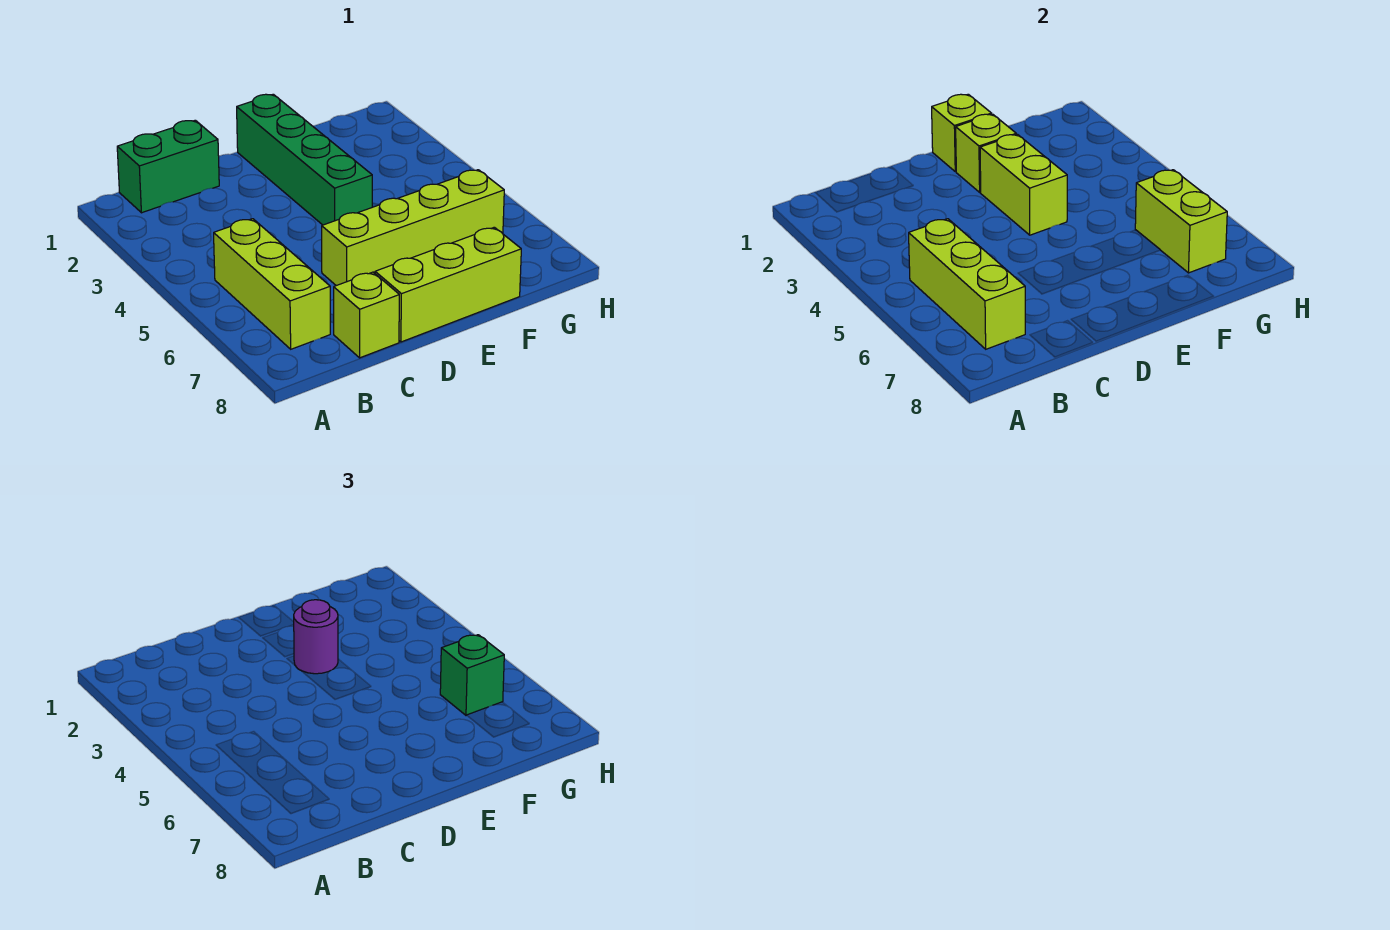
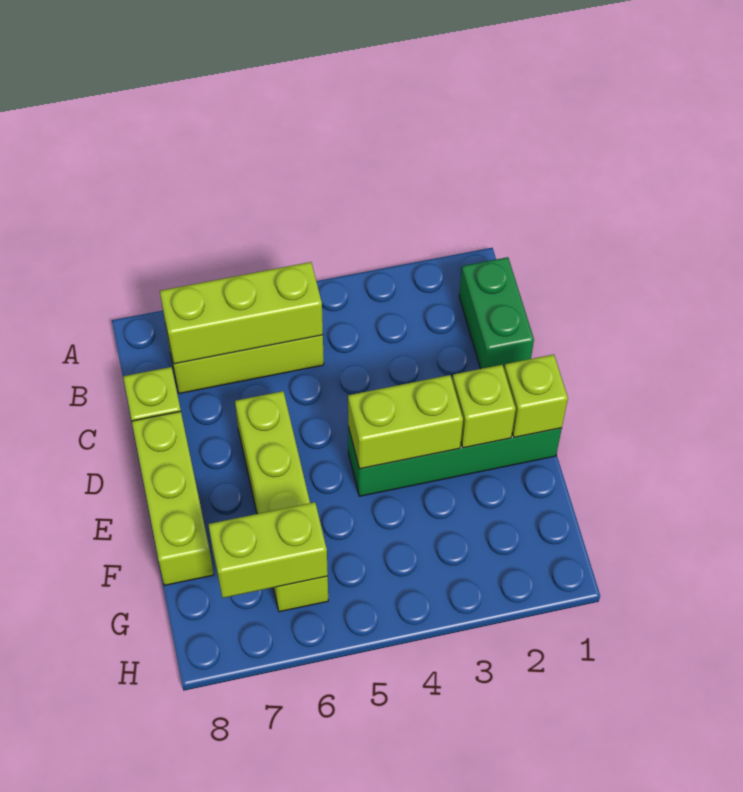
purple round brick E3 level 3 -> none
green brick G6 level 3 -> none

